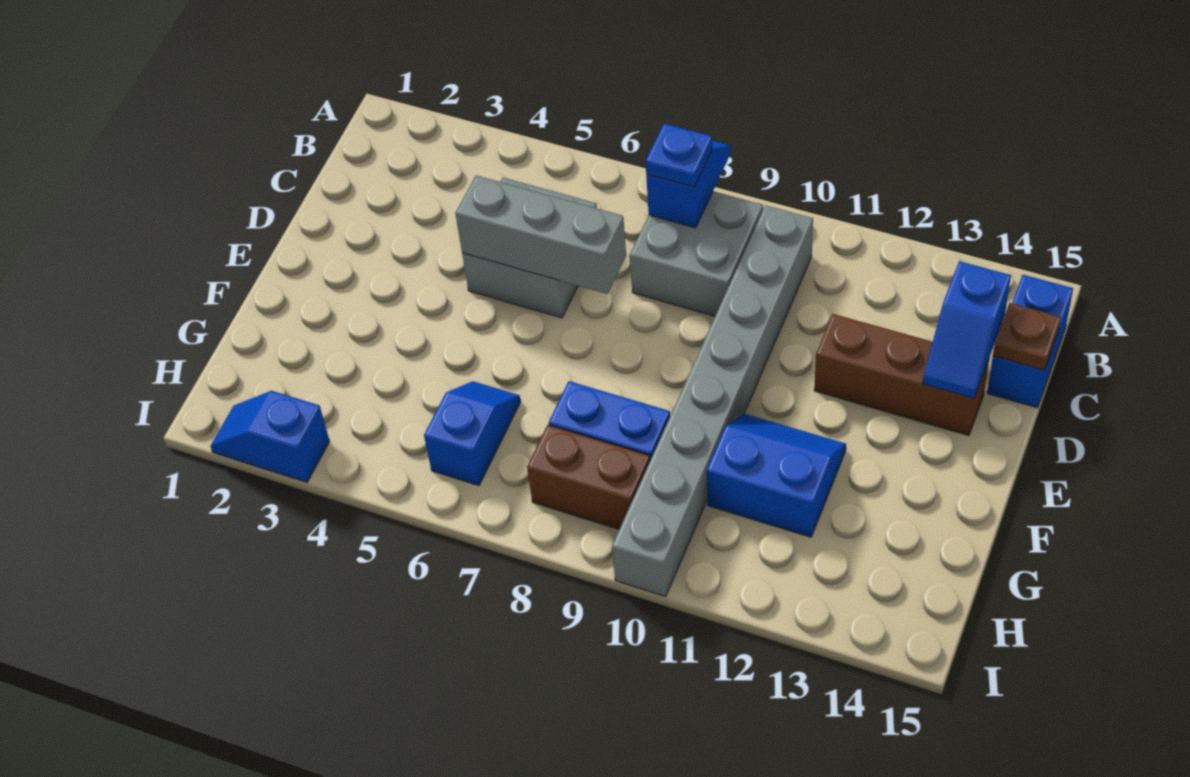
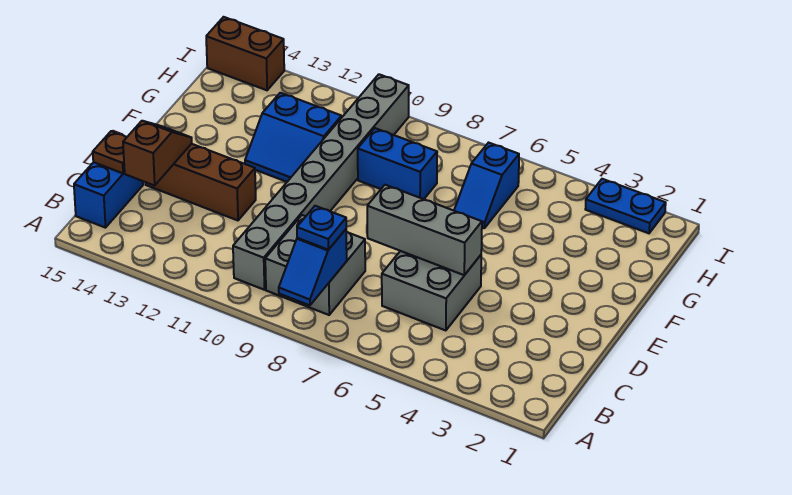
blue slope C14:D14 level 2 top C -> brown slope C14:D14 level 2 top C
brown brick H8:H9 level 1 -> brown brick I14:I15 level 1
blue slope I2:I3 level 1 top 3 -> blue plate I2:I3 level 1

